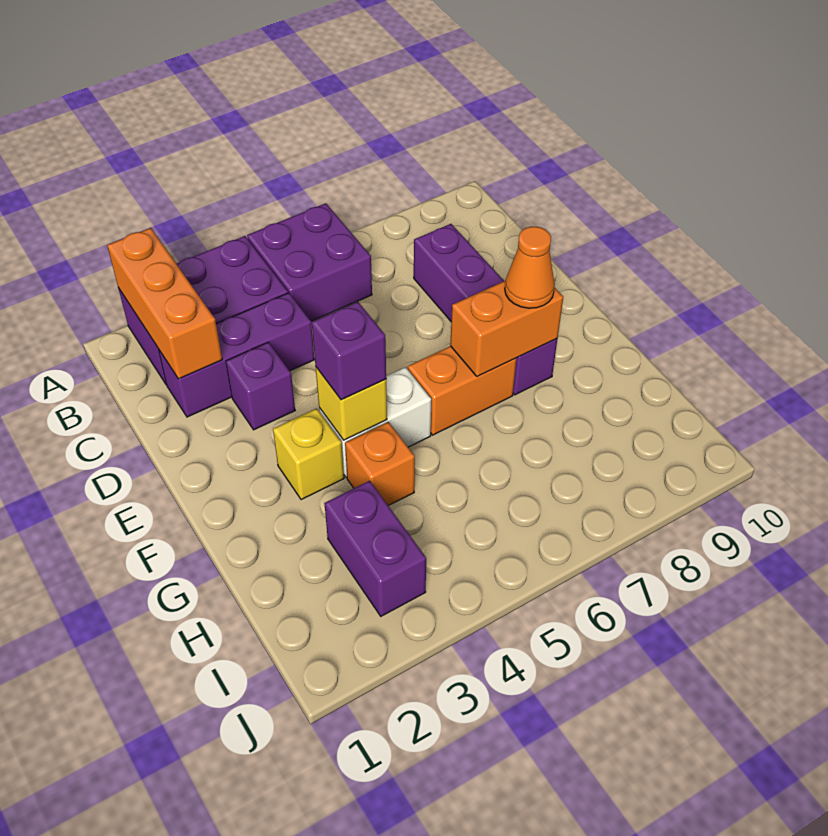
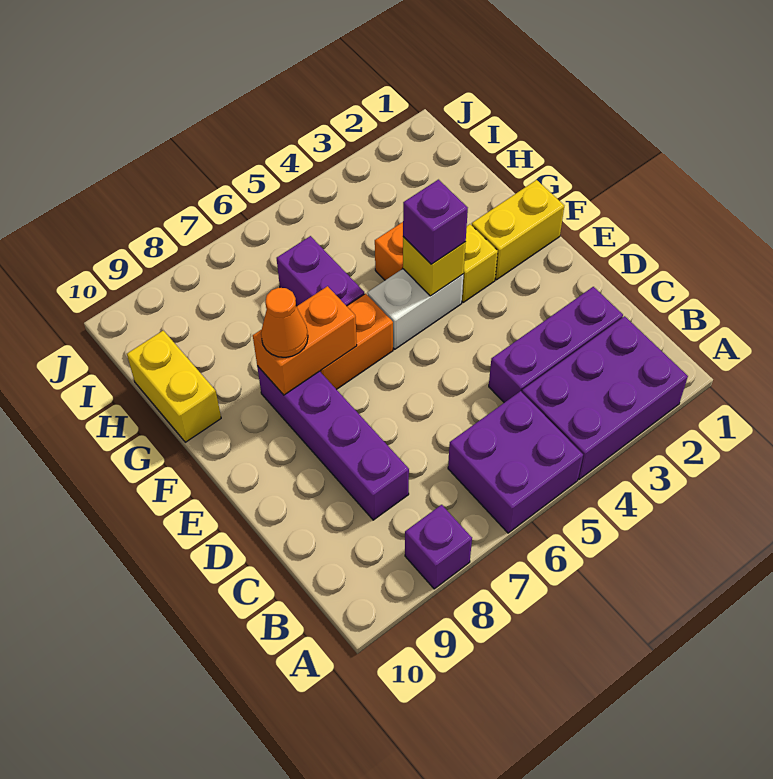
orange brick A2:C2 level 2 -> none
purple brick D3 level 1 -> purple brick A8 level 1
none -> yellow brick F1:F2 level 1
none -> yellow brick G10:H10 level 1
purple brick H3:I3 level 1 -> purple brick G6:H6 level 1

